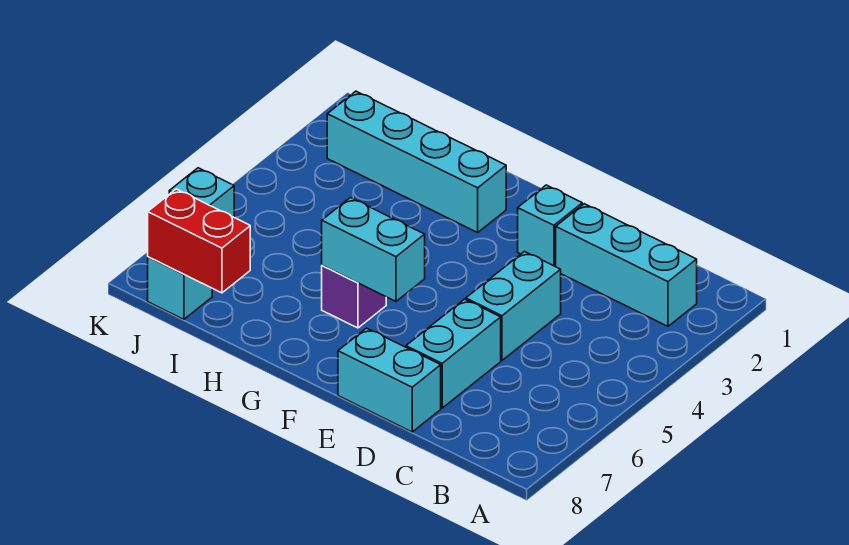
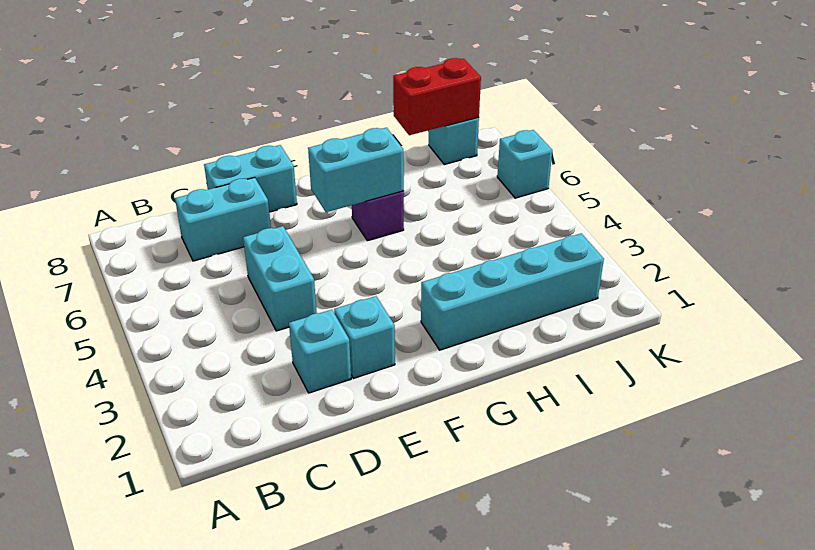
cyan brick B2:D2 level 1 -> cyan brick D2 level 1
cyan brick D6:D7 level 1 -> cyan brick C7:D7 level 1

